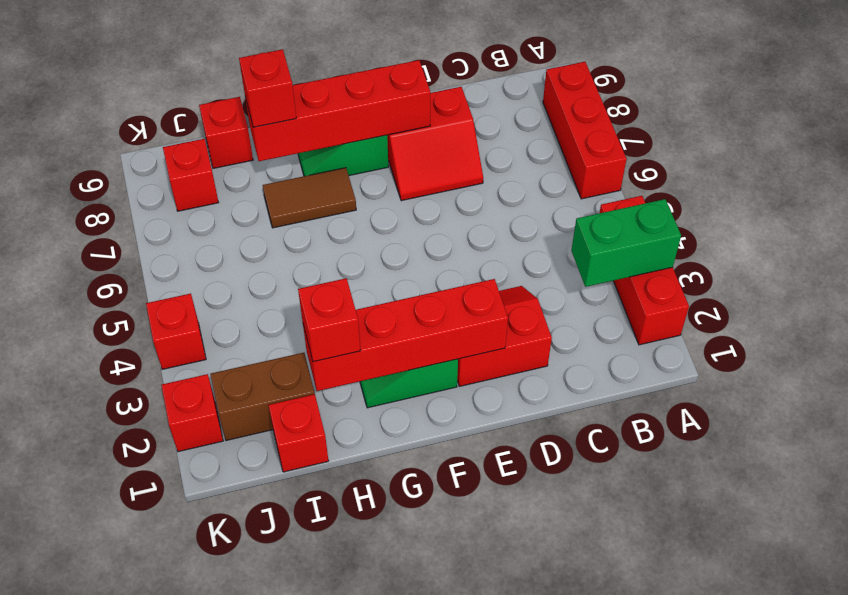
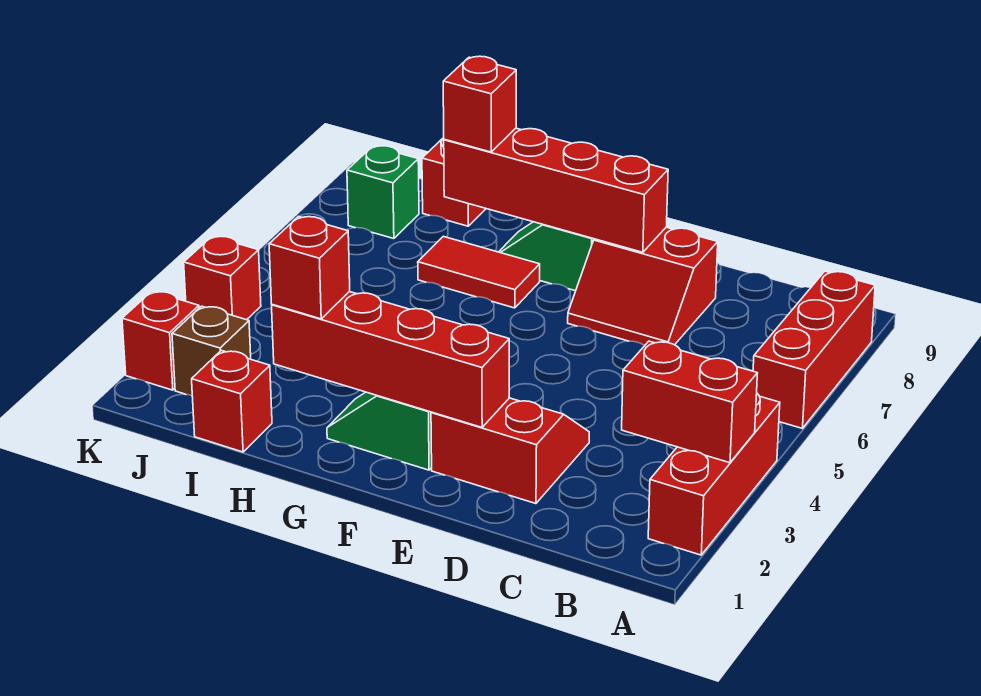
green brick A3:B3 level 2 -> red brick A3:B3 level 2
brown tile G7:H7 level 1 -> red tile G7:H7 level 1
brown brick I2:J2 level 1 -> brown brick J2 level 1
red brick J8 level 1 -> green brick J8 level 1

